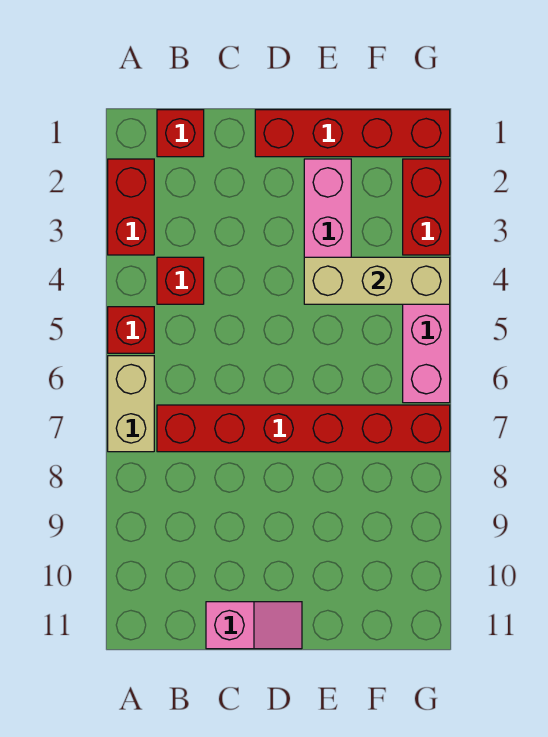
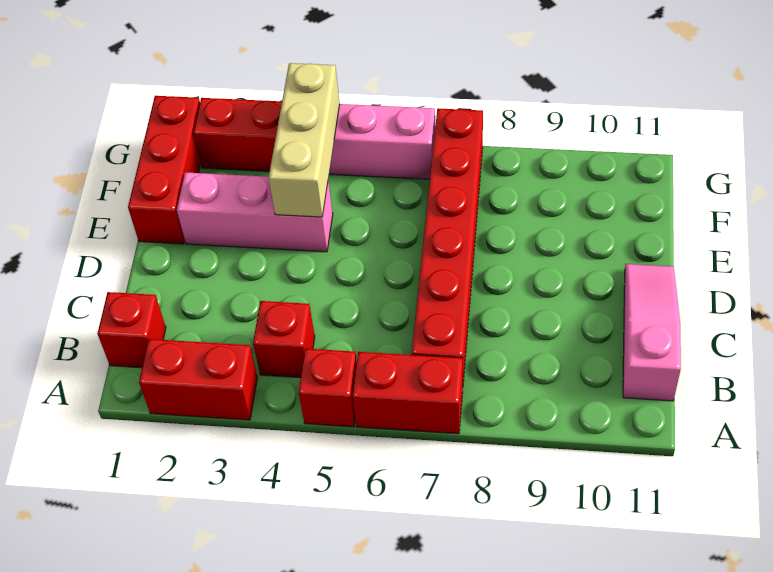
tan brick A6:A7 level 1 -> red brick A6:A7 level 1
pink slope C11:D11 level 1 top C -> pink slope B11:D11 level 1 top B
red brick D1:G1 level 1 -> red brick E1:G1 level 1

